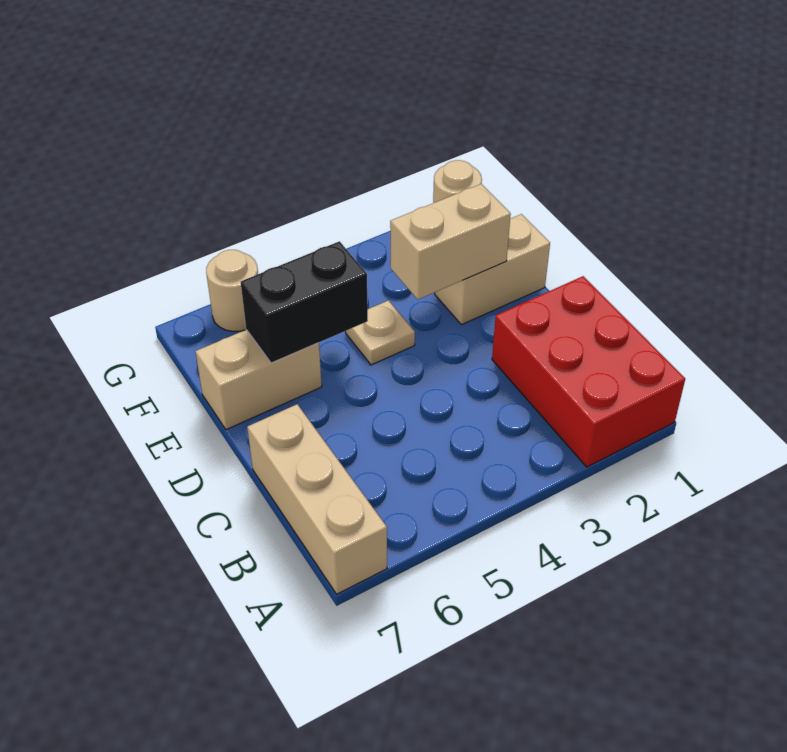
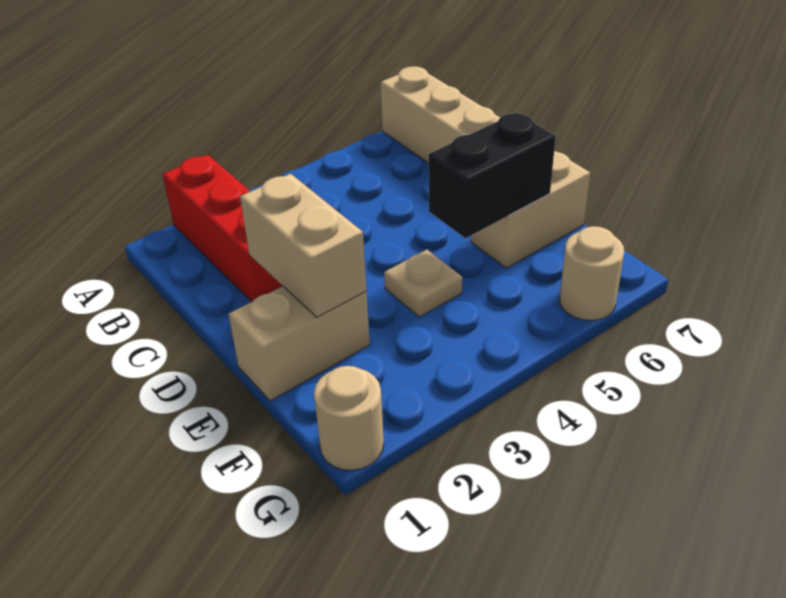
red brick A1:C2 level 1 -> red brick A2:C2 level 1
tan brick E2:E3 level 2 -> tan brick D2:E2 level 2

